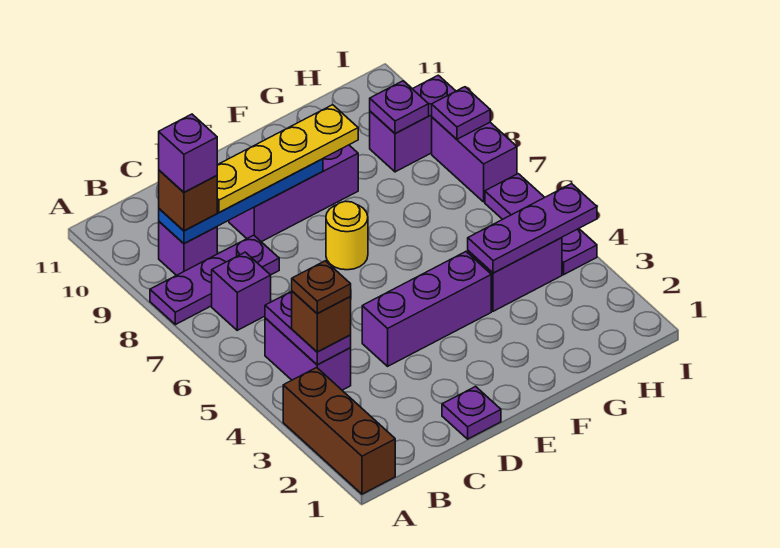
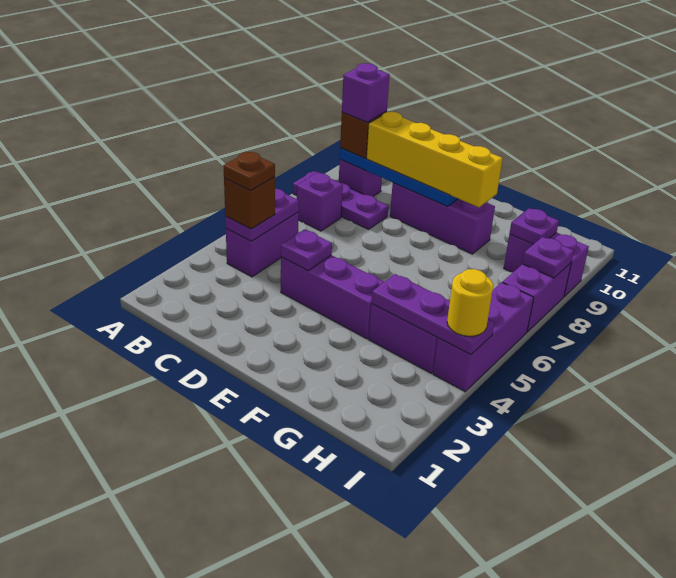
brown brick A1:A3 level 1 -> none
yellow plate C9:F9 level 3 -> yellow brick C9:F9 level 3
purple plate D1 level 1 -> purple plate D4 level 2
yellow round brick E7 level 1 -> yellow round brick I4 level 3
purple plate I4:I6 level 1 -> purple brick I4:I6 level 1

